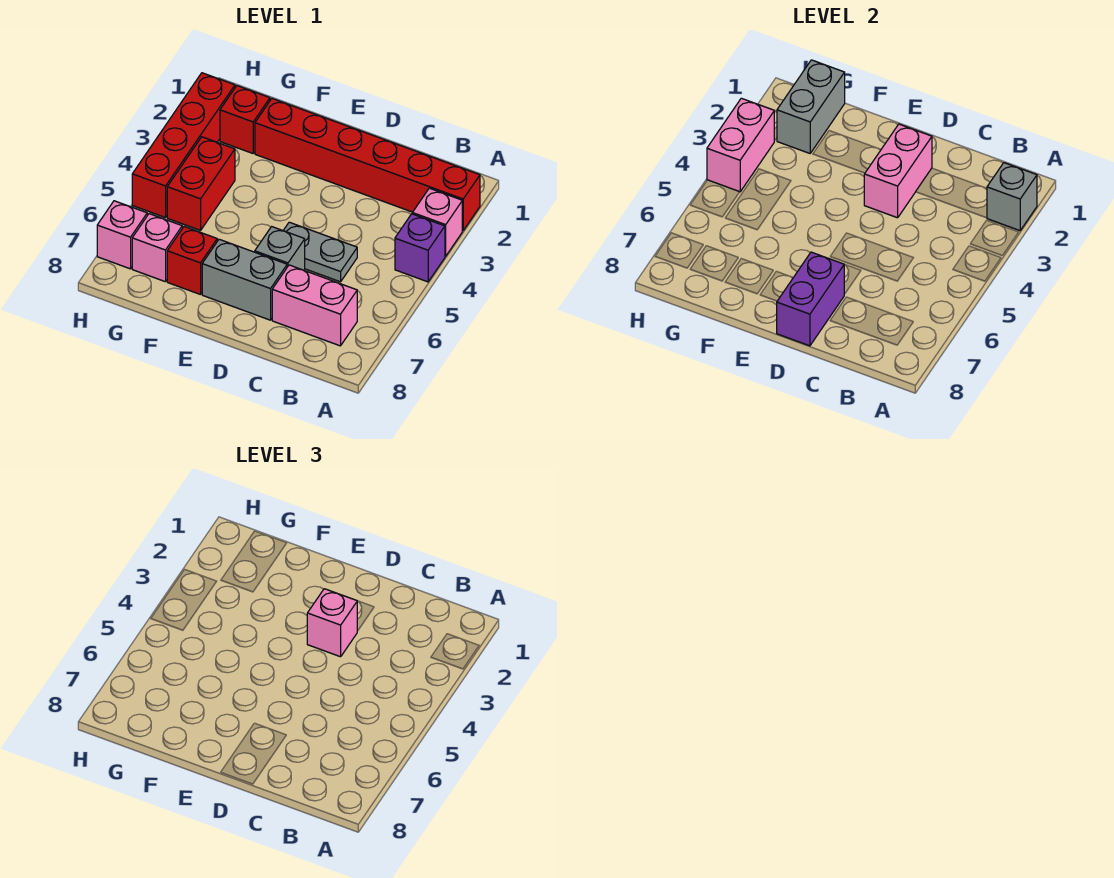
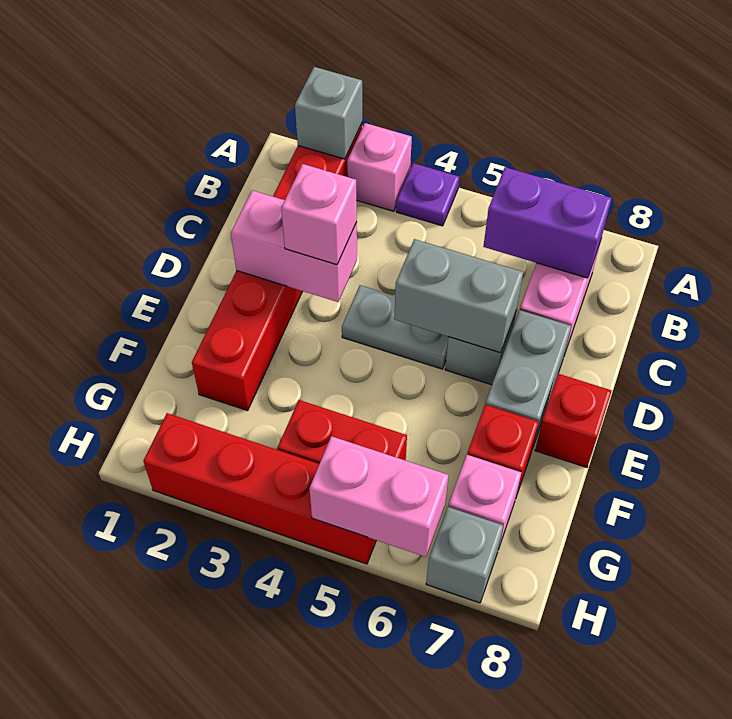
purple brick A4 level 1 -> purple plate A4 level 1
grey plate C5:D5 level 1 -> grey plate D4:D5 level 1
purple brick D7:D8 level 2 -> purple brick B6:B7 level 2
grey brick G1:G2 level 2 -> grey brick D5:D6 level 2
red brick G2 level 1 -> red brick E8 level 1
pink brick H3:H4 level 2 -> pink brick H5:H6 level 2
pink brick H7 level 1 -> grey brick H7 level 1

